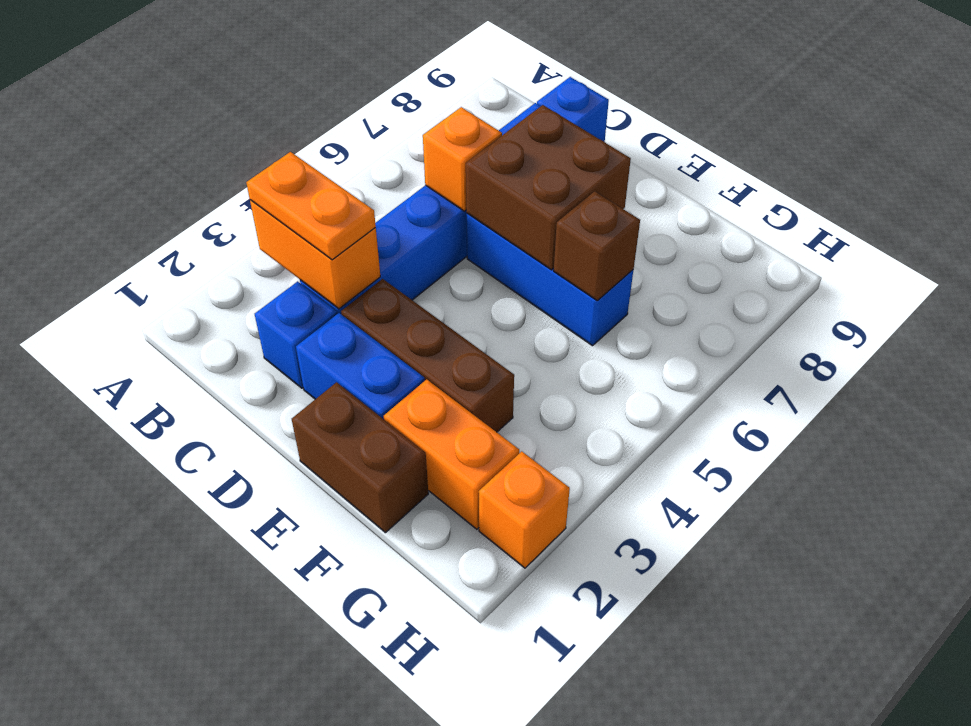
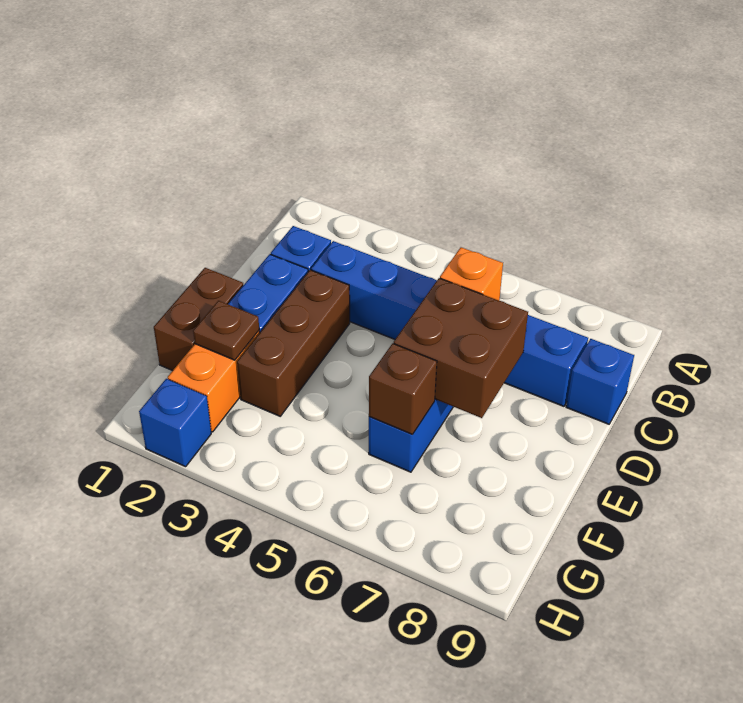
orange brick B3:C3 level 2 -> none
orange plate B3:C3 level 3 -> none
none -> brown plate F2 level 2
orange brick H2 level 1 -> blue brick H2 level 1

